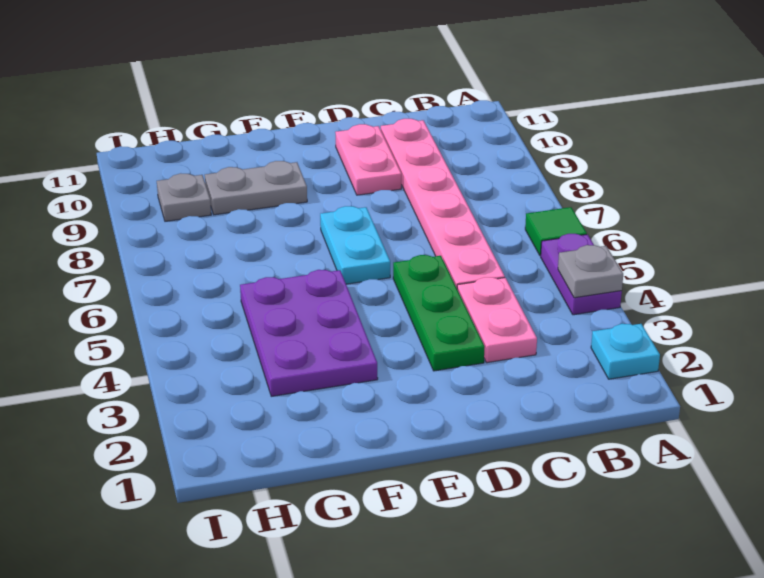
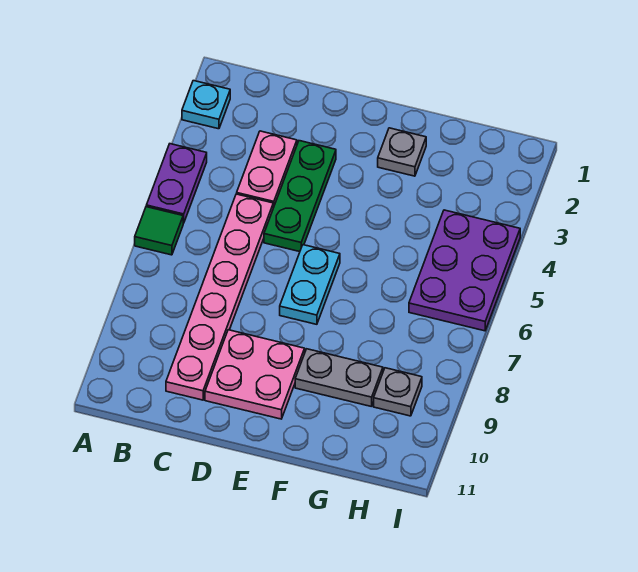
grey plate A4 level 2 -> grey plate F2 level 1
pink plate D9:D10 level 1 -> pink plate D9:E10 level 1
purple plate F3:G5 level 1 -> purple plate H4:I6 level 1

